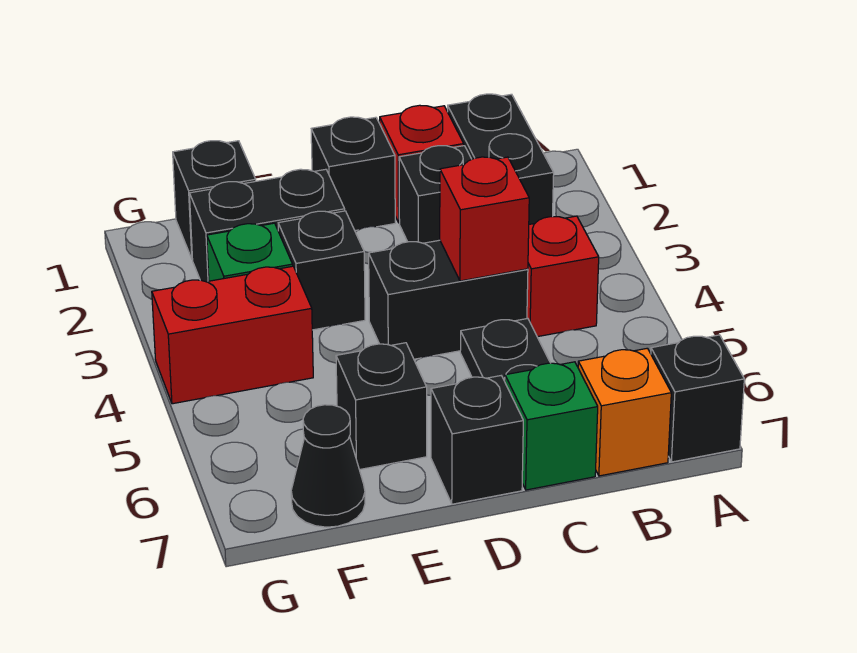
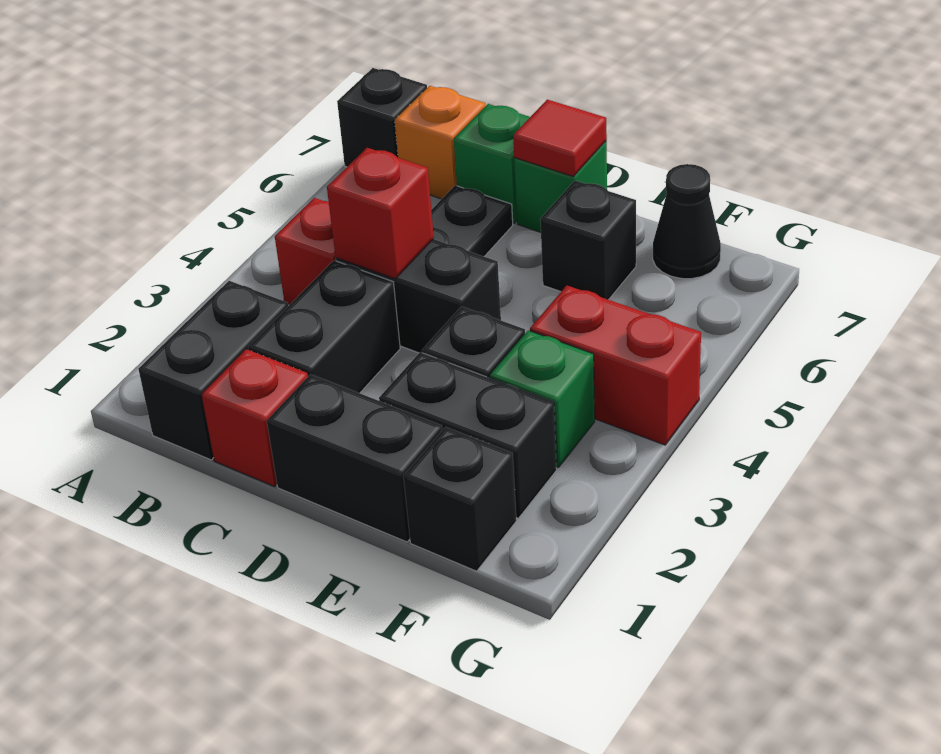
black brick C2 level 1 -> black brick C2:C3 level 1
black brick D1 level 1 -> black brick D1:E1 level 1
black brick D7 level 1 -> green brick D7 level 1
none -> red tile D7 level 2

